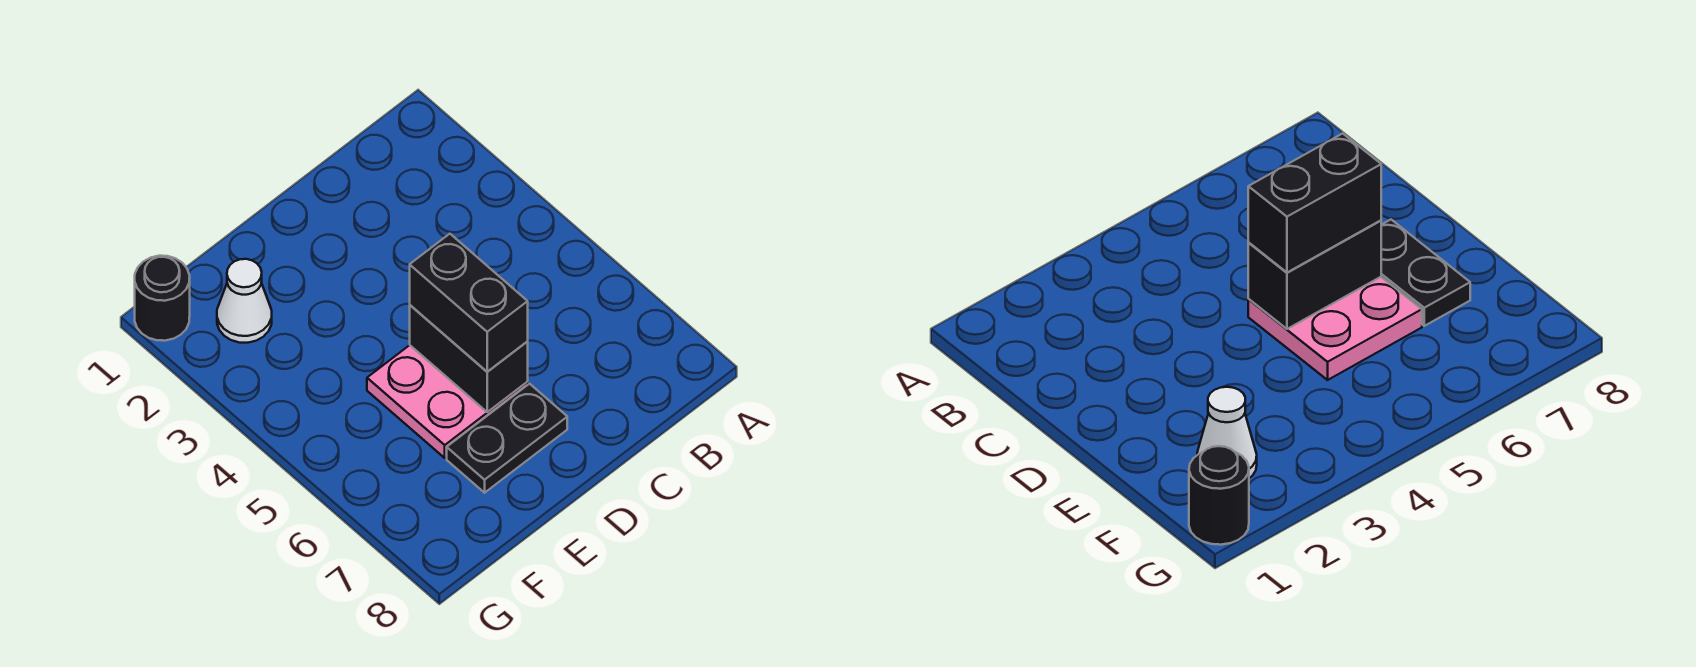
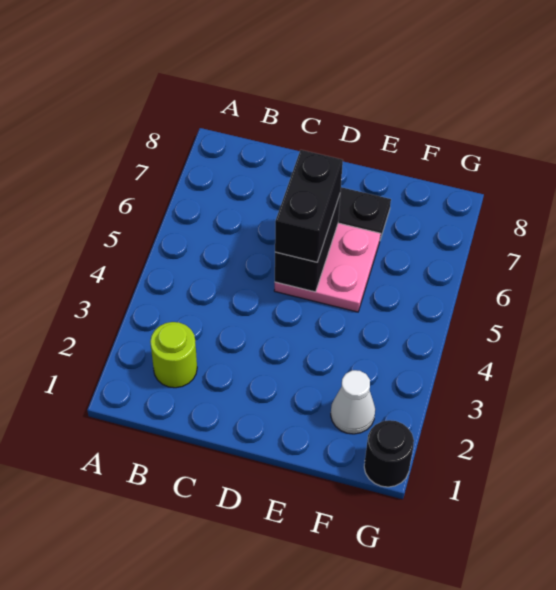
none -> lime round brick B2 level 1

